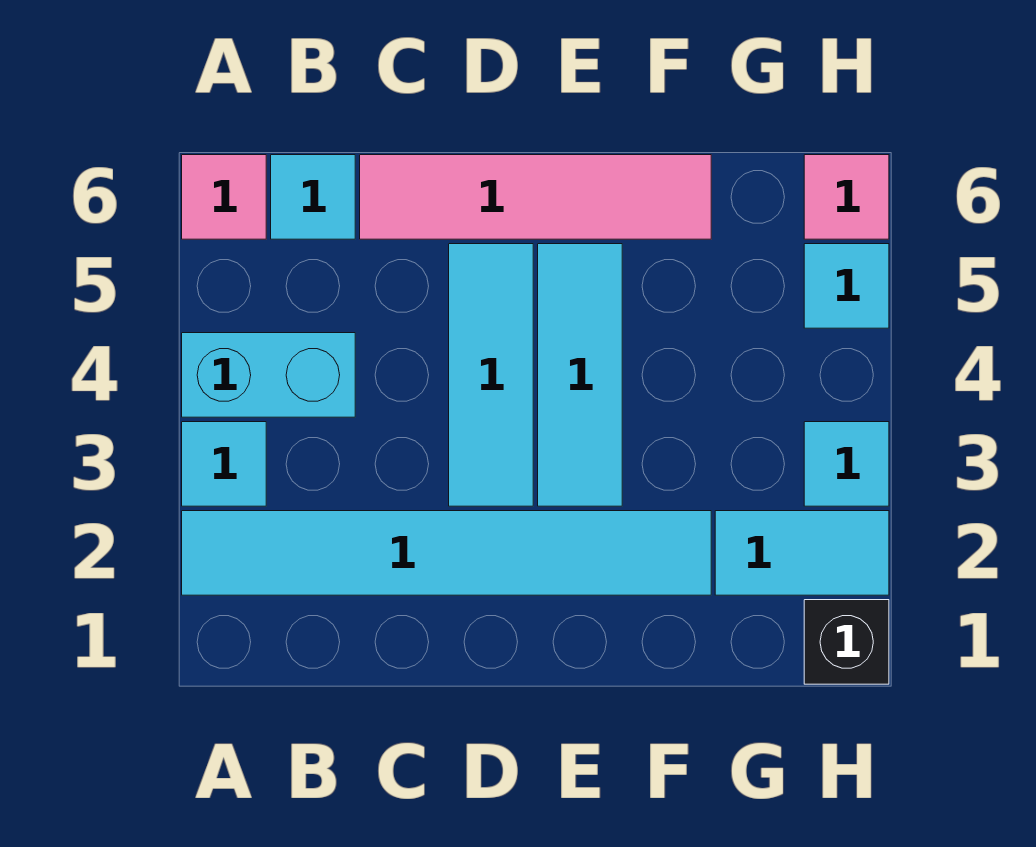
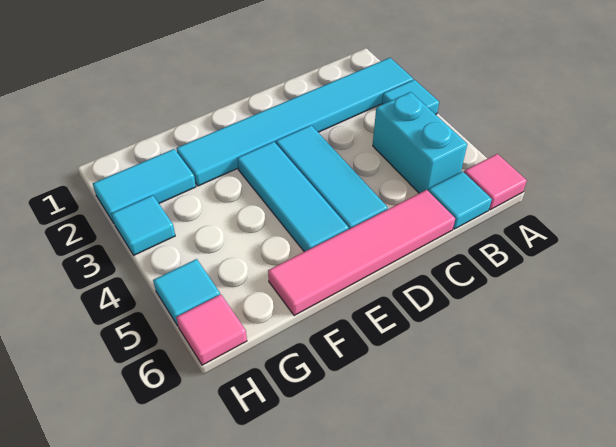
cyan brick A4:B4 level 1 -> cyan brick B4:B5 level 1
black brick H1 level 1 -> none

